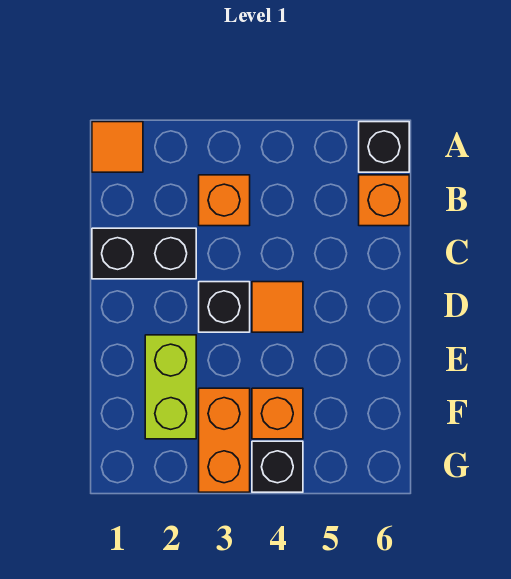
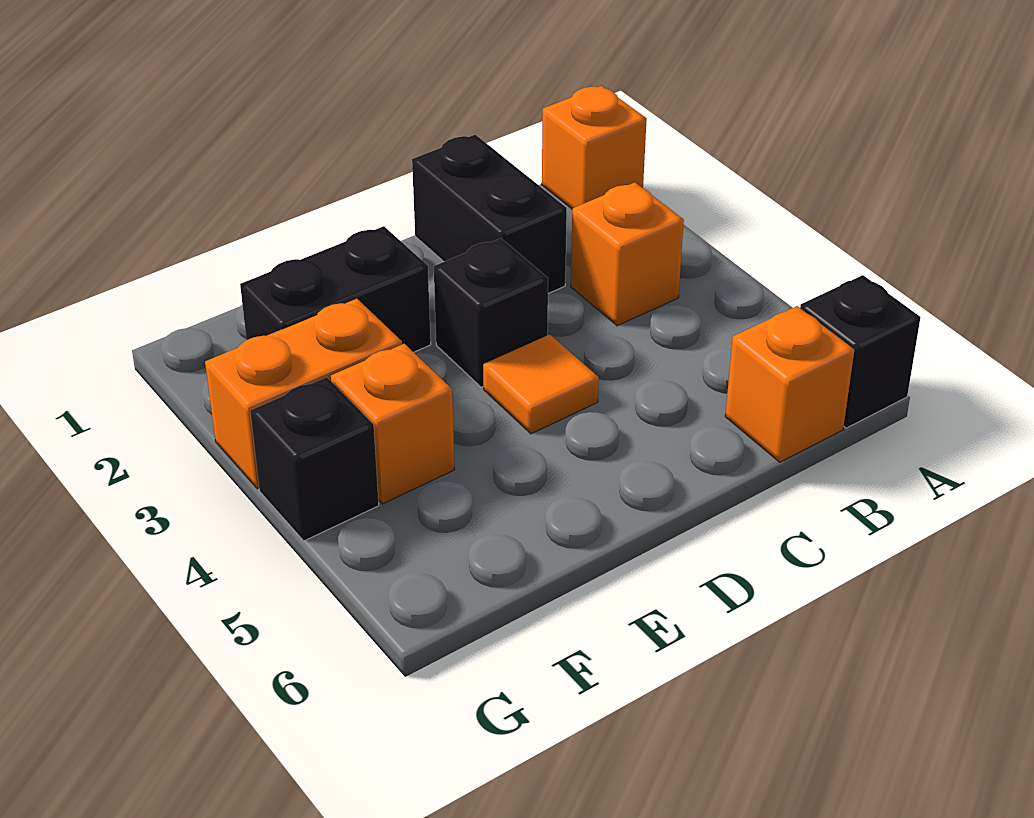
orange tile A1 level 1 -> orange brick A1 level 1
lime brick E2:F2 level 1 -> black brick E2:F2 level 1

